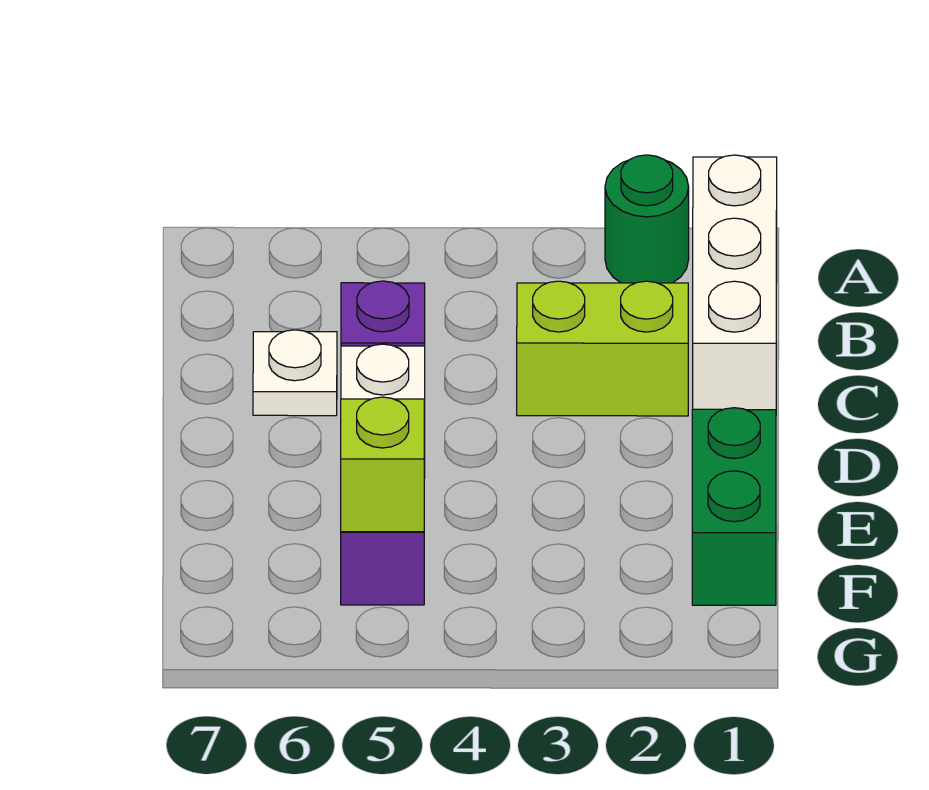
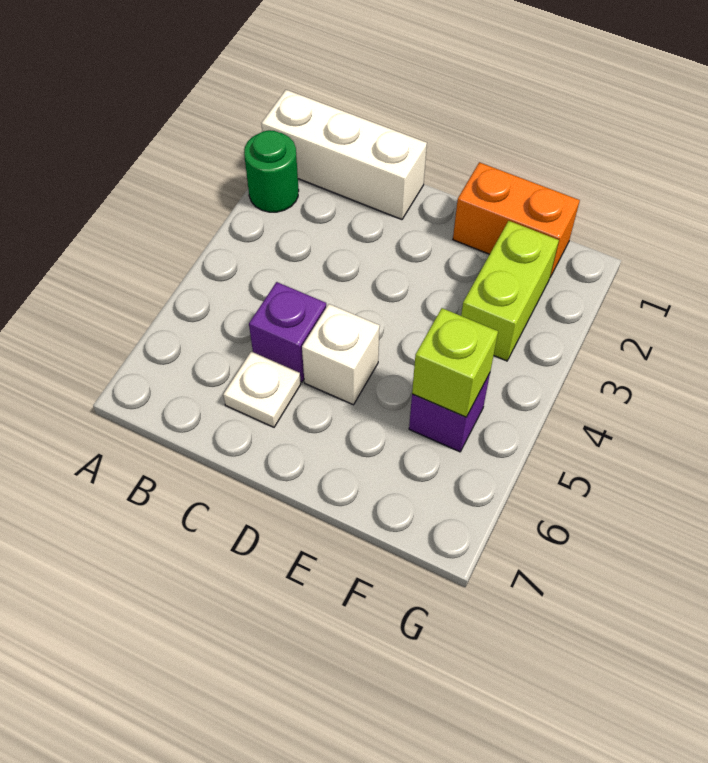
lime brick C2:C3 level 1 -> lime brick F2:F3 level 1
green brick E1:F1 level 1 -> orange brick E1:F1 level 1

